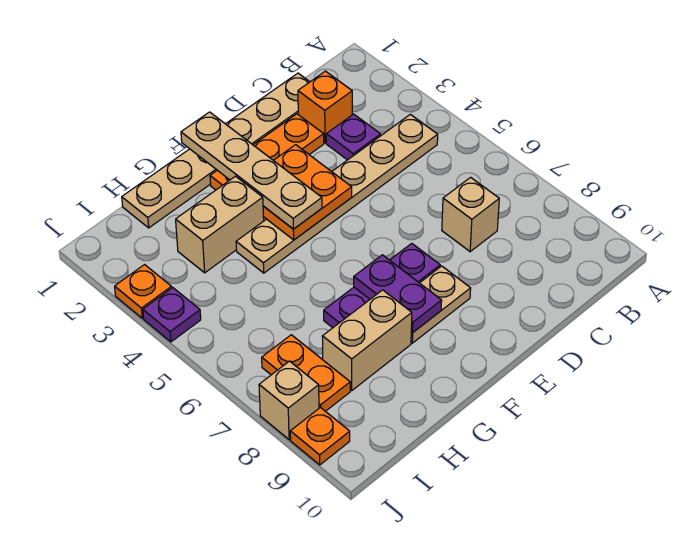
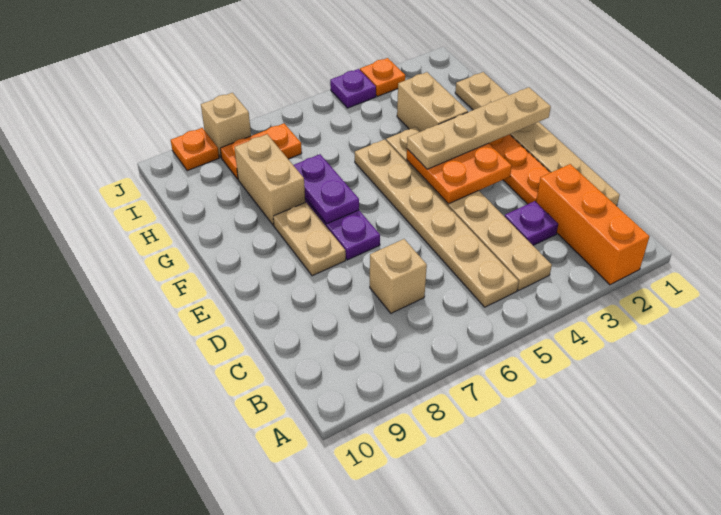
none -> tan plate B5:G5 level 1
orange brick C2 level 1 -> orange brick A2:C2 level 1
purple plate F7:F8 level 2 -> purple plate F7:G7 level 2

